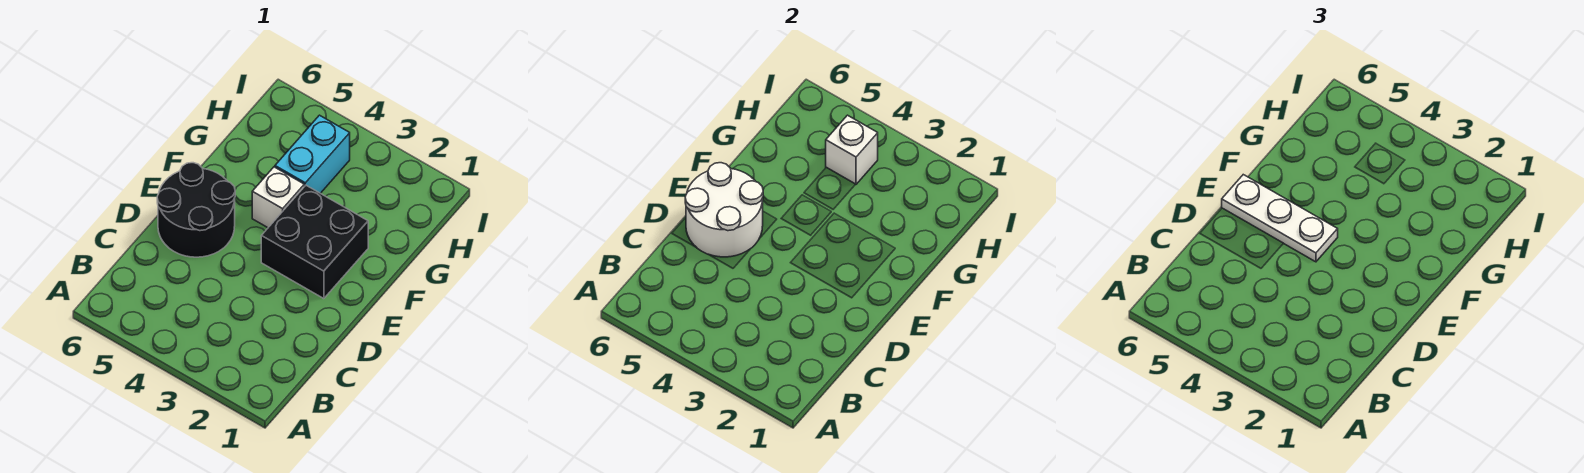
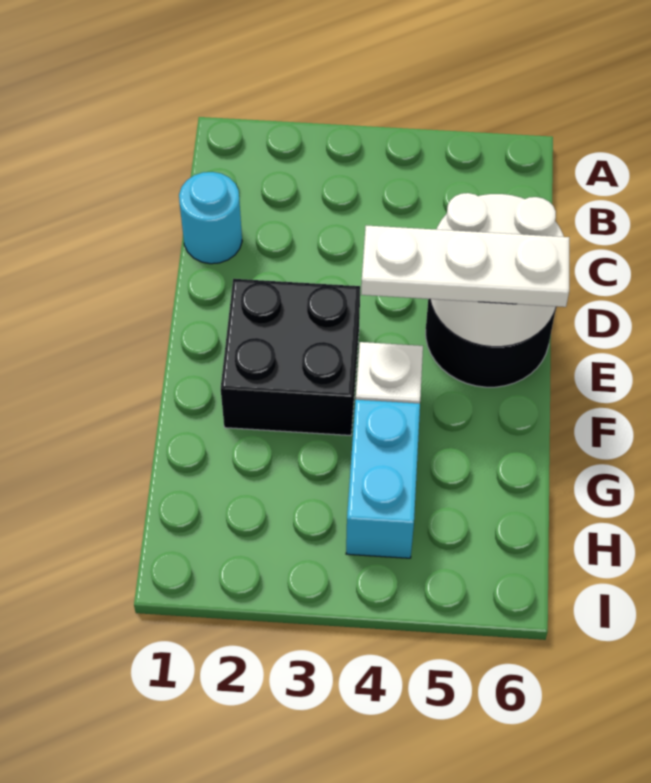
none -> cyan round brick C1 level 1
white brick H4 level 2 -> none

